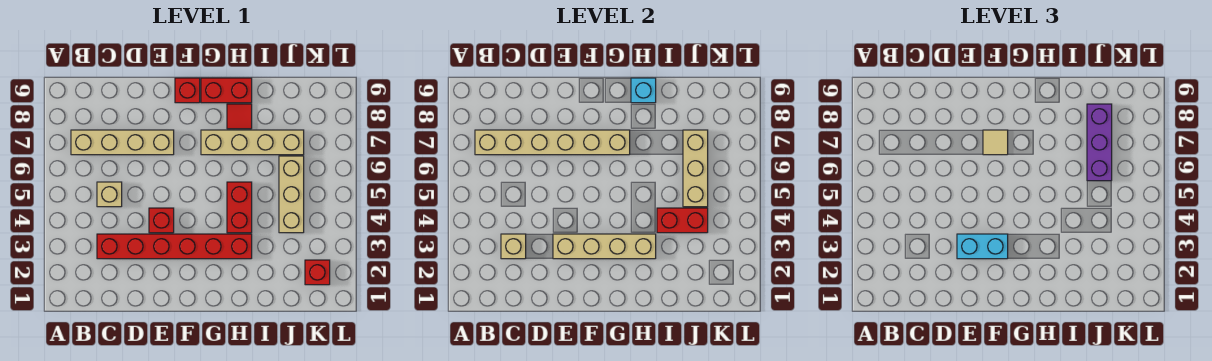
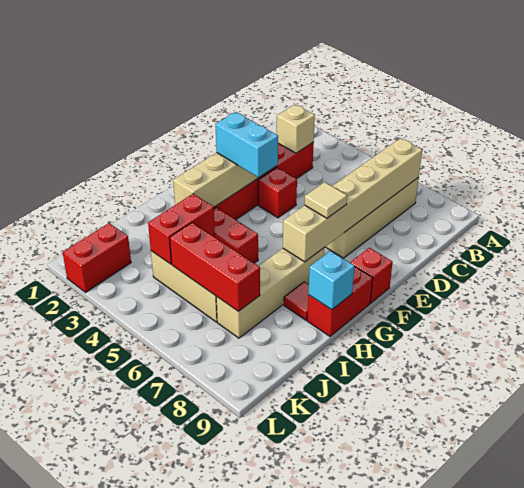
tan brick C5 level 1 -> none
cyan brick E3:F3 level 3 -> cyan brick F3:F4 level 3
tan brick J5:J7 level 2 -> red brick J5:J7 level 2
purple brick J6:J8 level 3 -> none
red brick K2 level 1 -> red brick K2:L2 level 1

